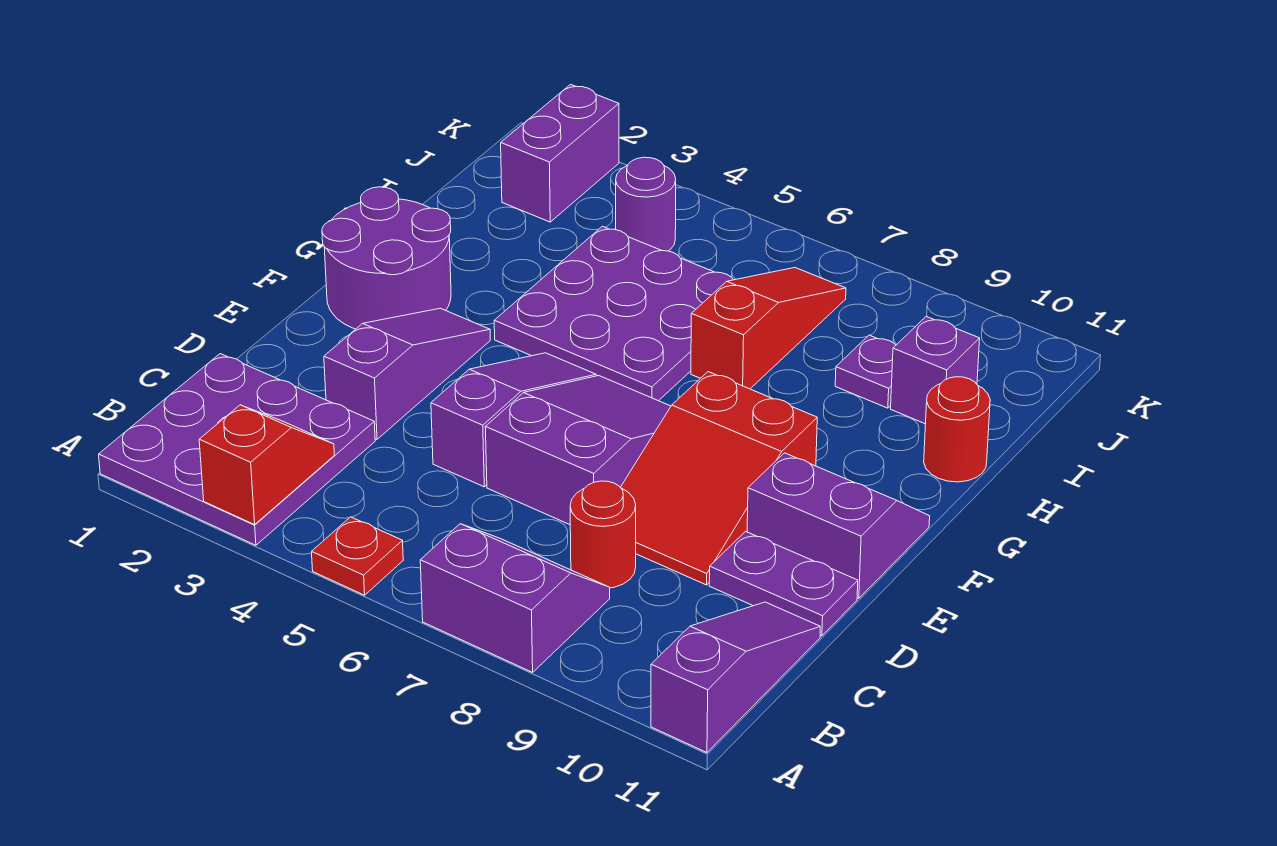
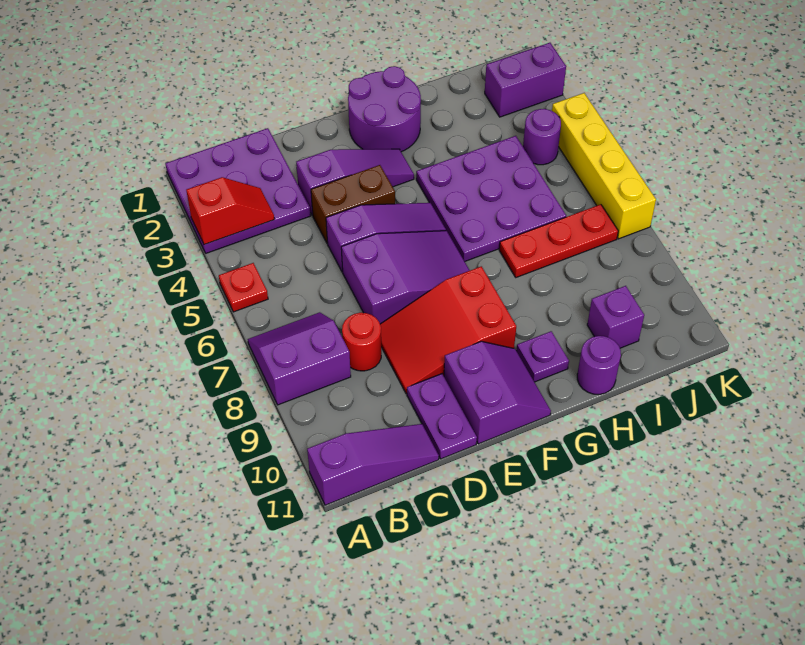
purple slope A7:B8 level 1 top A -> purple slope A7:B8 level 1 top 8
none -> brown brick D4:E4 level 1
red slope H7:J7 level 1 top H -> red plate H7:J7 level 1
red round brick H11 level 1 -> purple round brick H11 level 1
purple plate I9 level 1 -> purple plate G10 level 1
none -> yellow brick K4:K7 level 1

